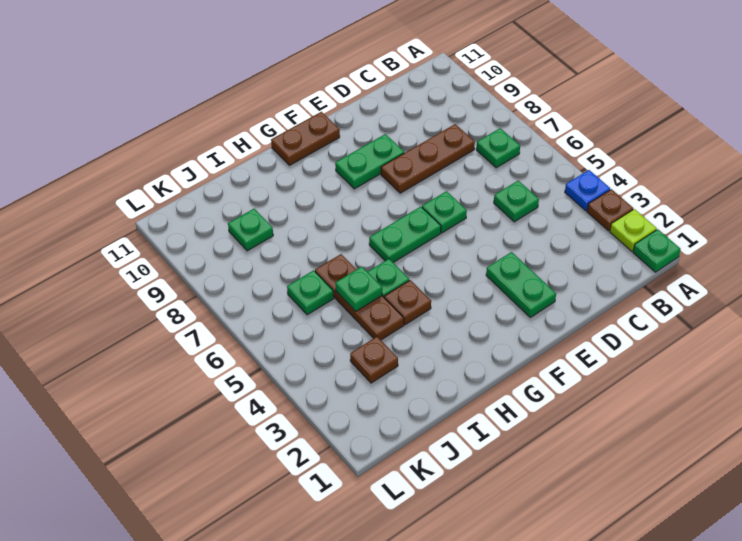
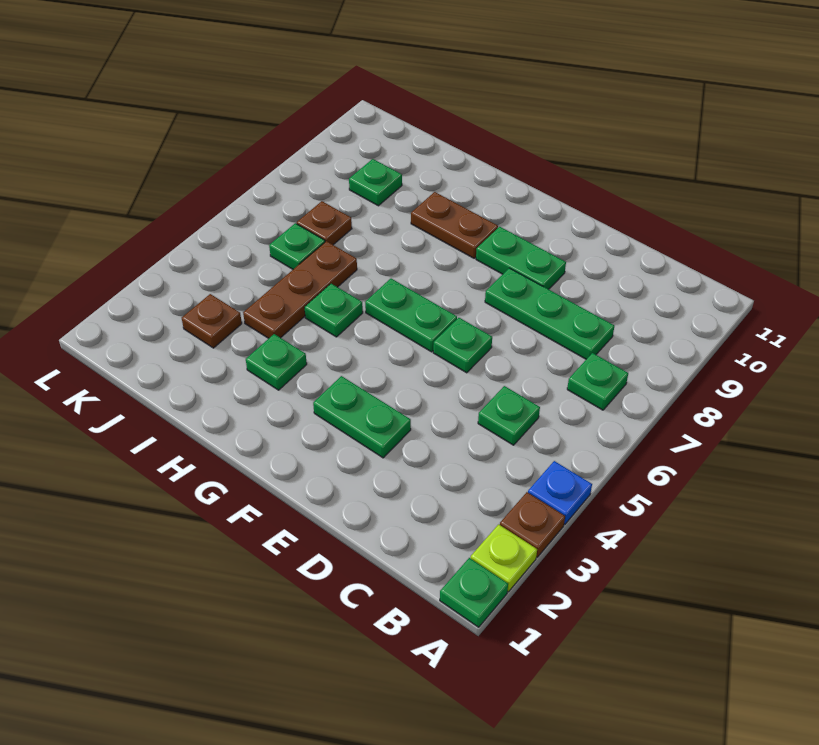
brown plate C8:E8 level 1 -> green plate C8:E8 level 1
green plate E2:E3 level 1 -> green plate E3:F3 level 1
brown plate F11:G11 level 1 -> brown plate G9:H9 level 1
brown plate H4 level 1 -> brown plate J7 level 1
green plate I5 level 2 -> green plate H3 level 1

